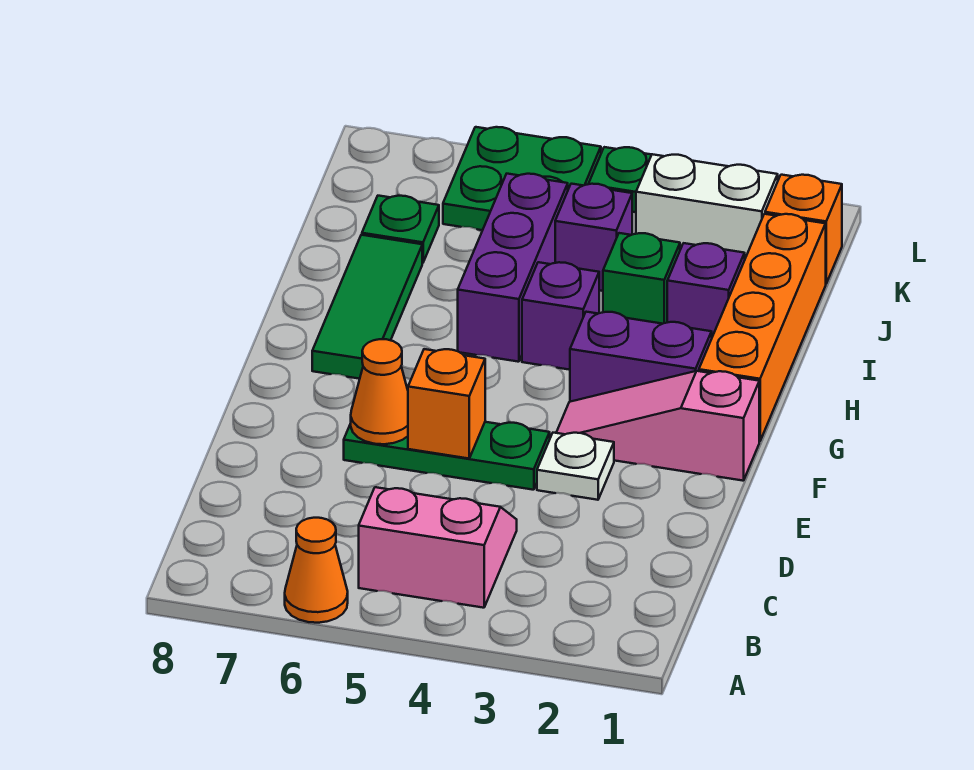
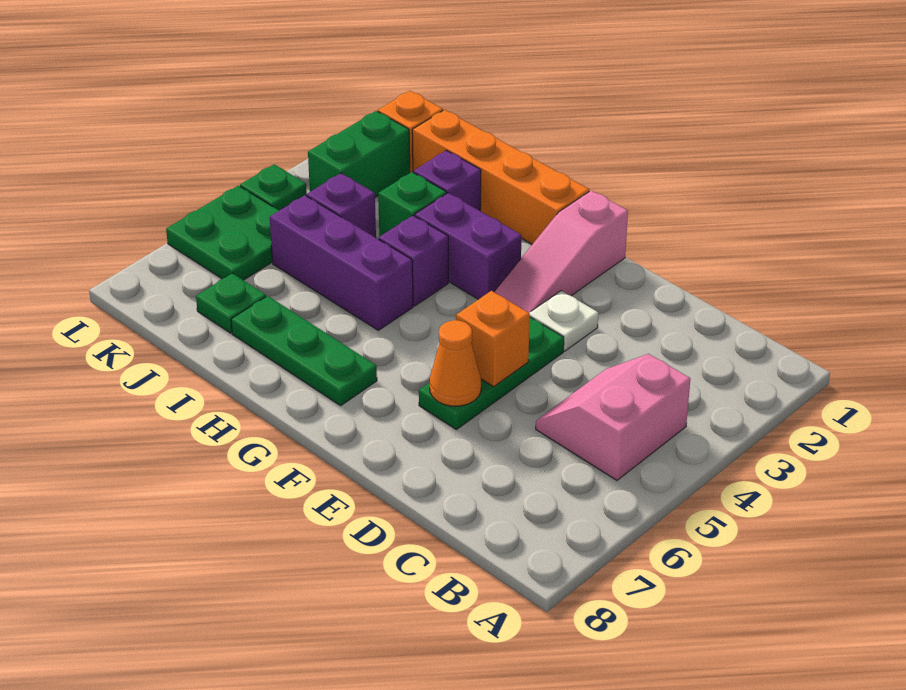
orange cone A6 level 1 -> none
purple brick G2:G3 level 1 -> purple brick G3:H3 level 1
green tile G7:I7 level 1 -> green plate G7:I7 level 1
white brick K2:K3 level 1 -> green brick K2:K3 level 1

